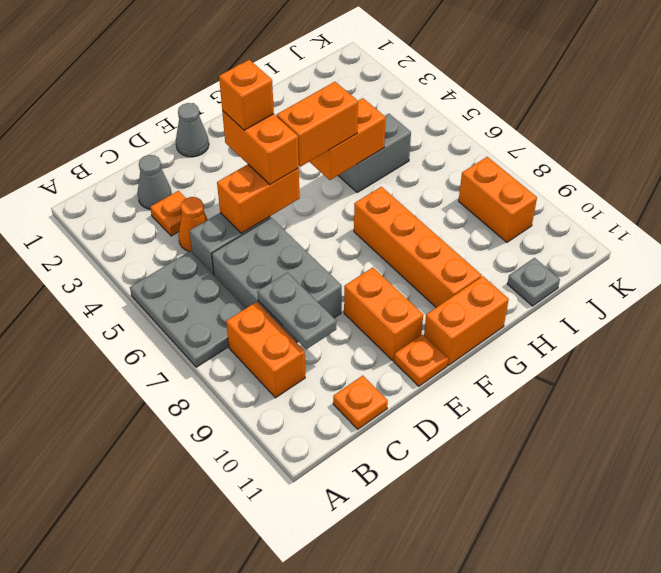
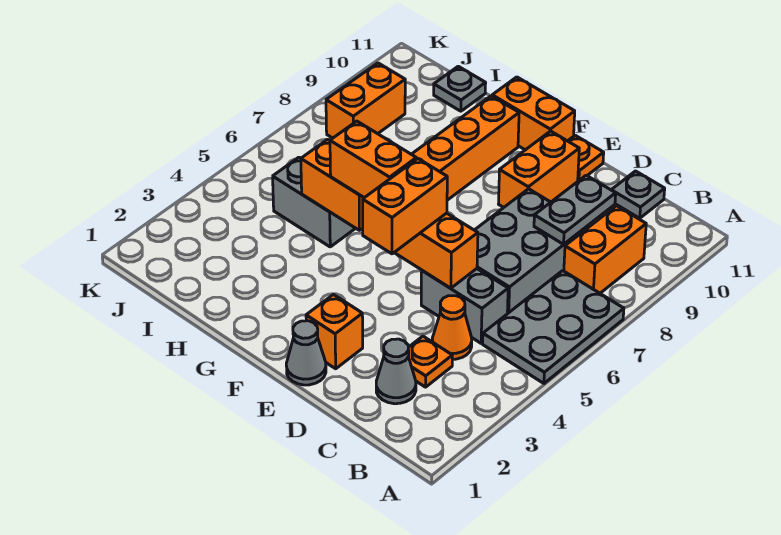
orange plate C11 level 1 -> grey plate C11 level 1
orange brick E4 level 4 -> orange brick E2 level 1

